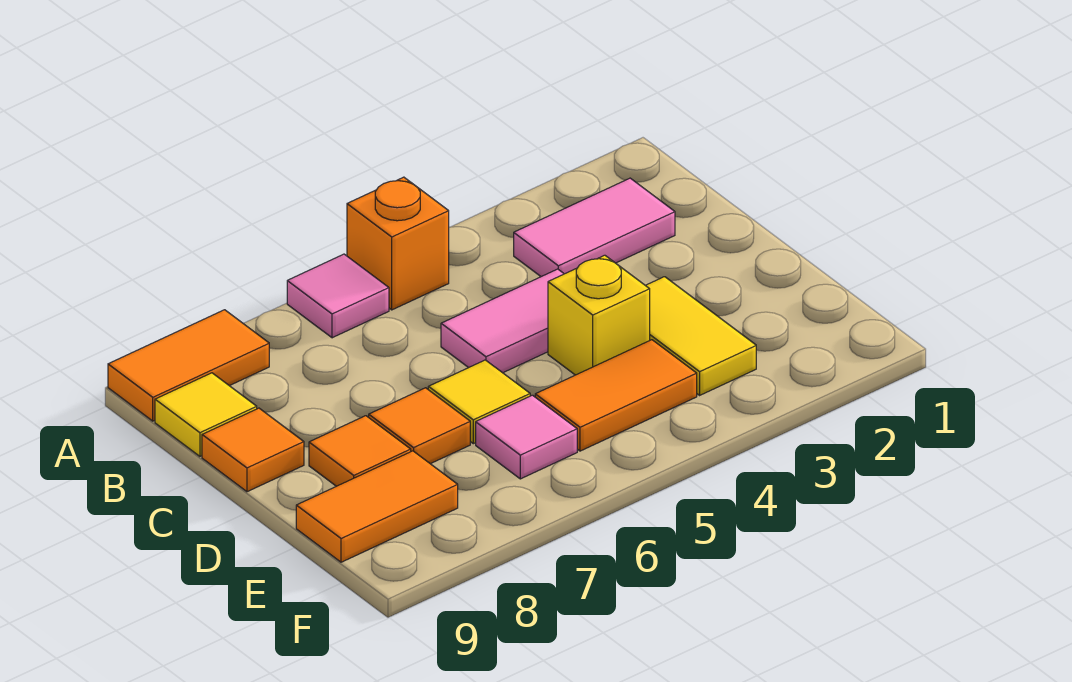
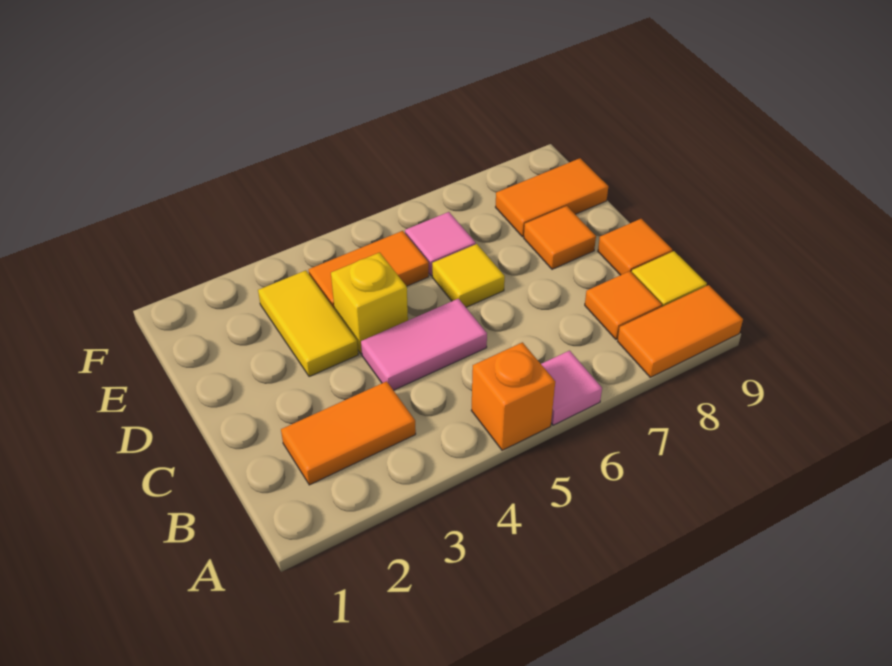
pink tile B2:B3 level 1 -> orange tile B2:B3 level 1
orange tile D7 level 1 -> orange tile B8 level 1

